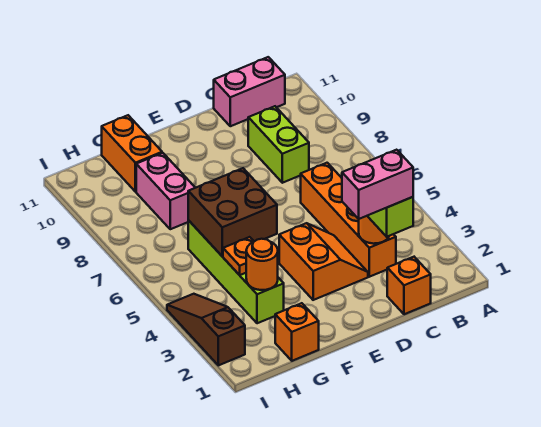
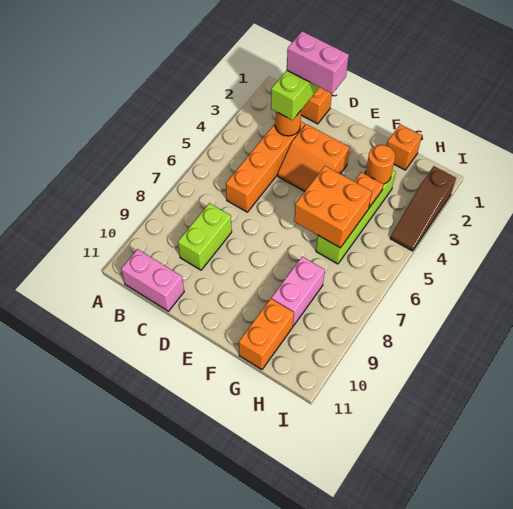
orange slope D3:E4 level 1 top E -> orange slope D3:E4 level 1 top 3
brown brick F5:G6 level 2 -> orange brick F5:G6 level 2

